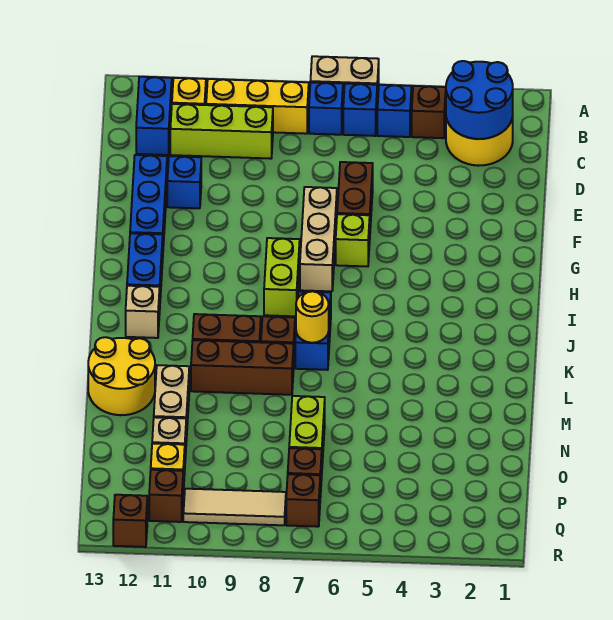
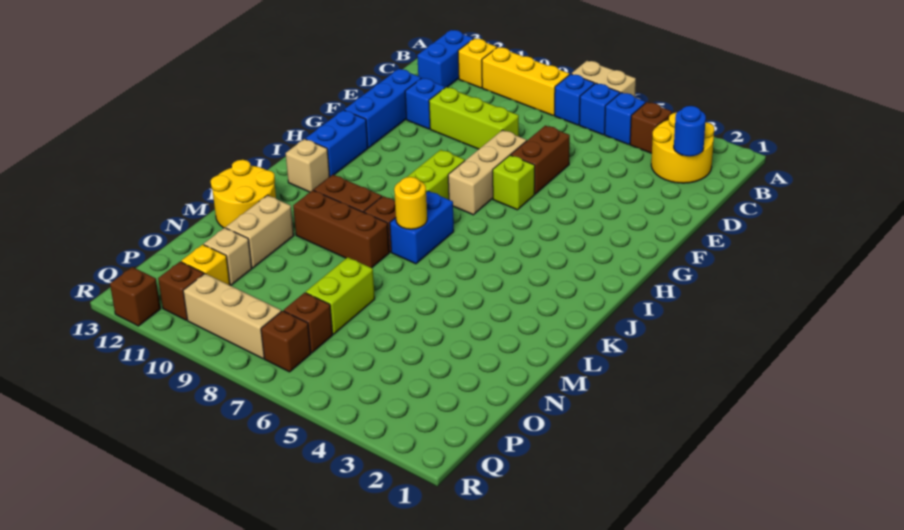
blue round brick B2:C3 level 2 -> blue round brick C2 level 2
lime brick C9:C11 level 1 -> lime brick E8:E10 level 1
tan tile Q8:Q10 level 1 -> tan brick Q8:Q10 level 1

